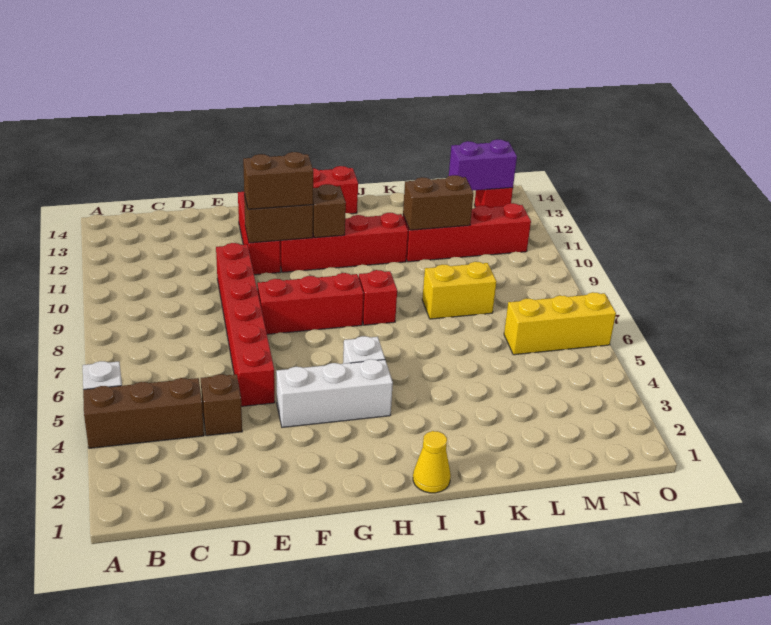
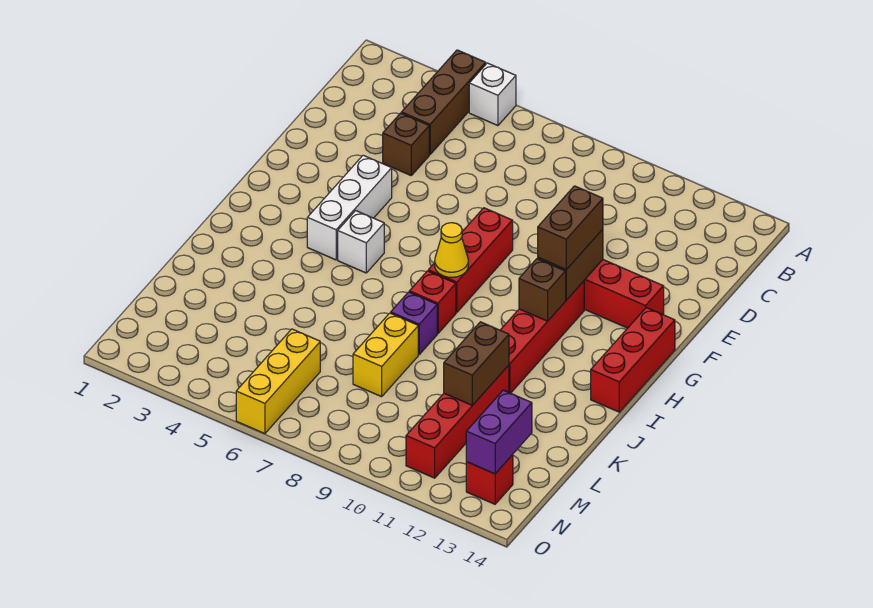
red brick E5:E10 level 1 -> none
yellow cone I1 level 1 -> yellow cone H8 level 2
none -> purple brick J8 level 1

